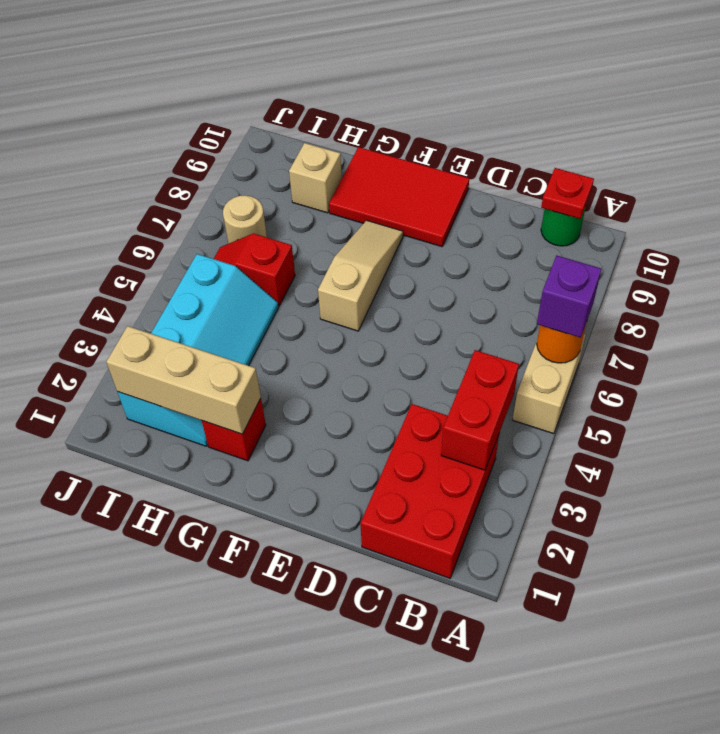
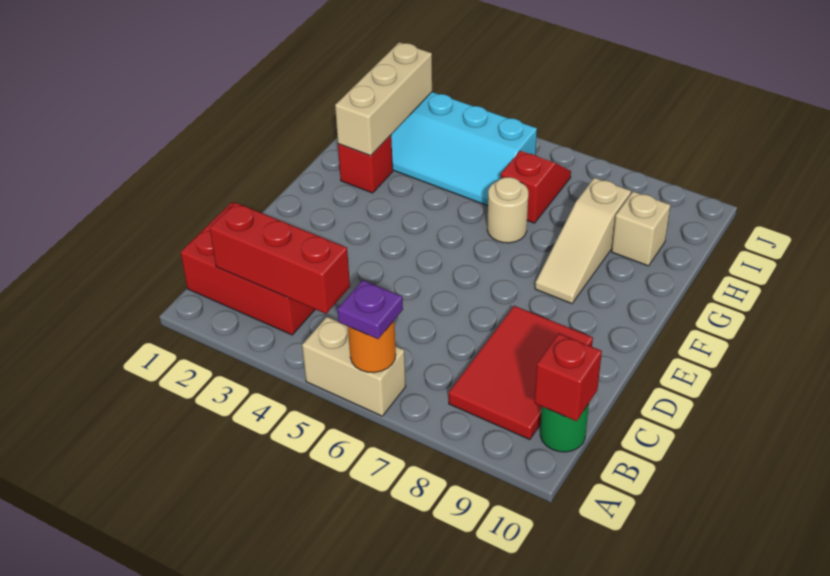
purple brick A6 level 3 -> purple plate A6 level 3
red brick B3:B4 level 2 -> red brick B2:B4 level 2
red plate B10 level 2 -> red brick B10 level 2
red tile E9:G10 level 1 -> red tile B8:D9 level 1
tan slope F6:F8 level 1 top 6 -> tan slope F8:H8 level 1 top H
tan round brick I7 level 1 -> tan round brick G6 level 1

